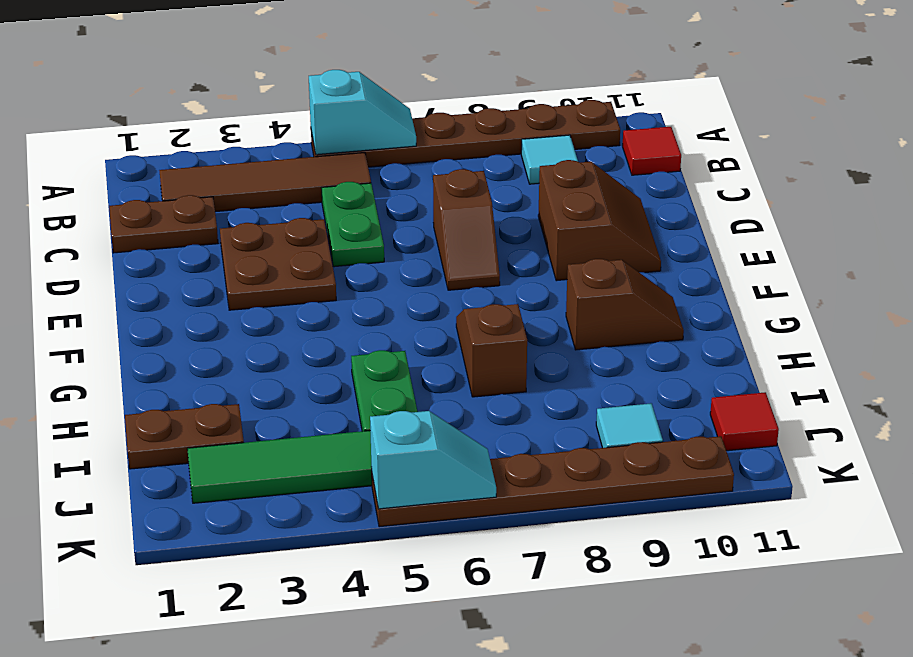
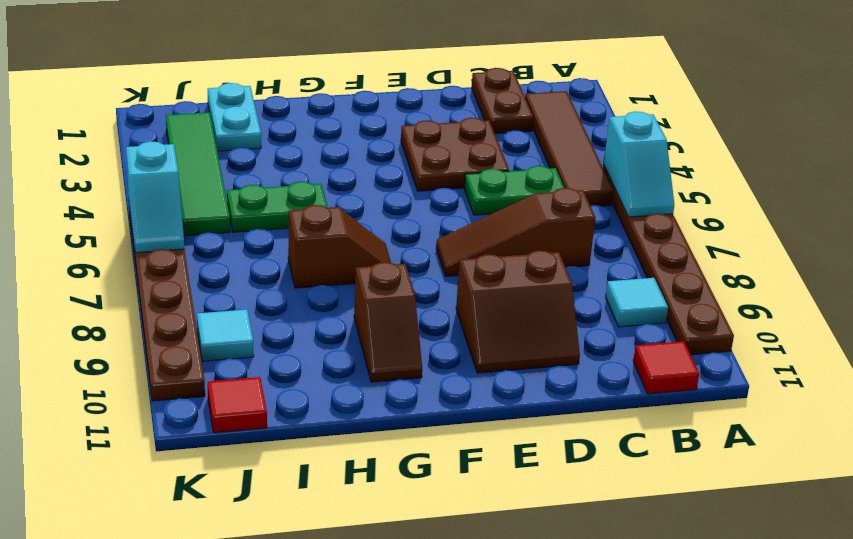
brown slope D7:E7 level 1 top D -> brown slope C7:E7 level 1 top C
brown plate I1:I2 level 1 -> cyan plate I1:I2 level 1

